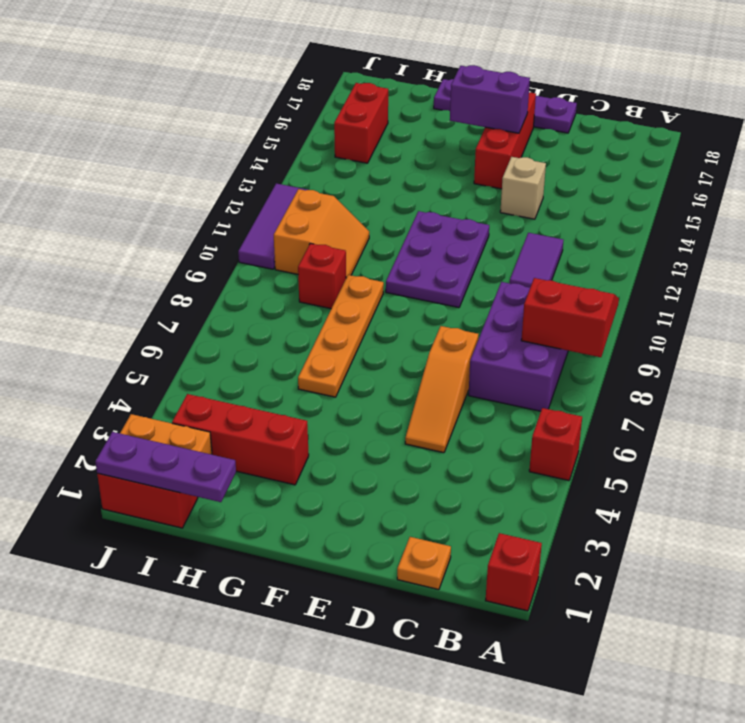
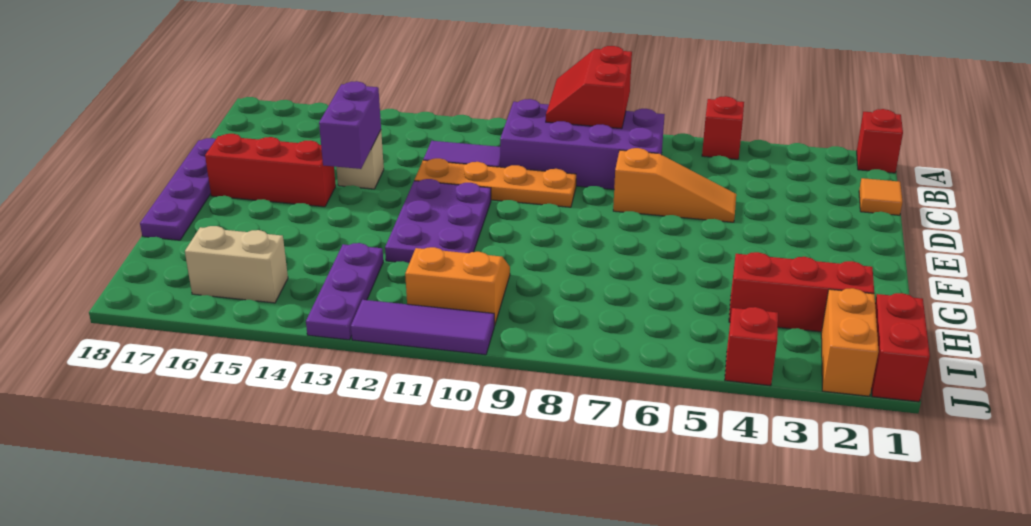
purple brick B7:C9 level 1 -> purple brick B7:C10 level 1
orange plate C1 level 1 -> orange tile C1 level 1
purple plate E10:F12 level 1 -> purple plate E11:G12 level 1
purple brick E16:F16 level 2 -> purple brick D14:E14 level 2
red brick G3:I3 level 1 -> red brick H2:H4 level 1
orange plate G6:G9 level 1 -> orange plate D9:D12 level 1
purple plate H1:J1 level 2 -> purple plate H13:J13 level 1
red brick H9 level 1 -> red brick J4 level 1
red brick I15:I16 level 1 -> tan brick I15:I16 level 1

